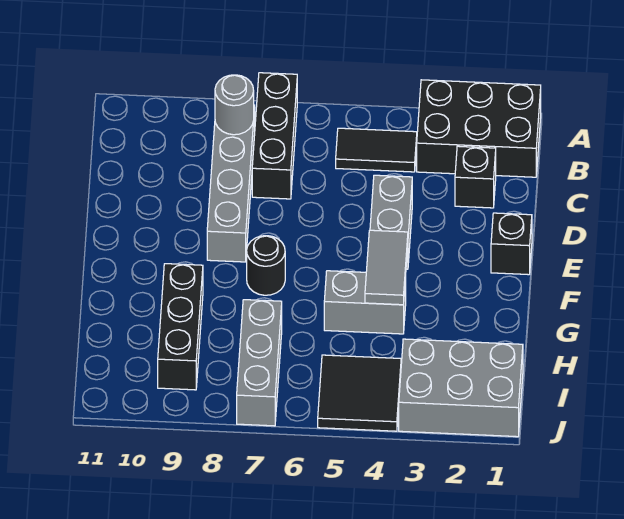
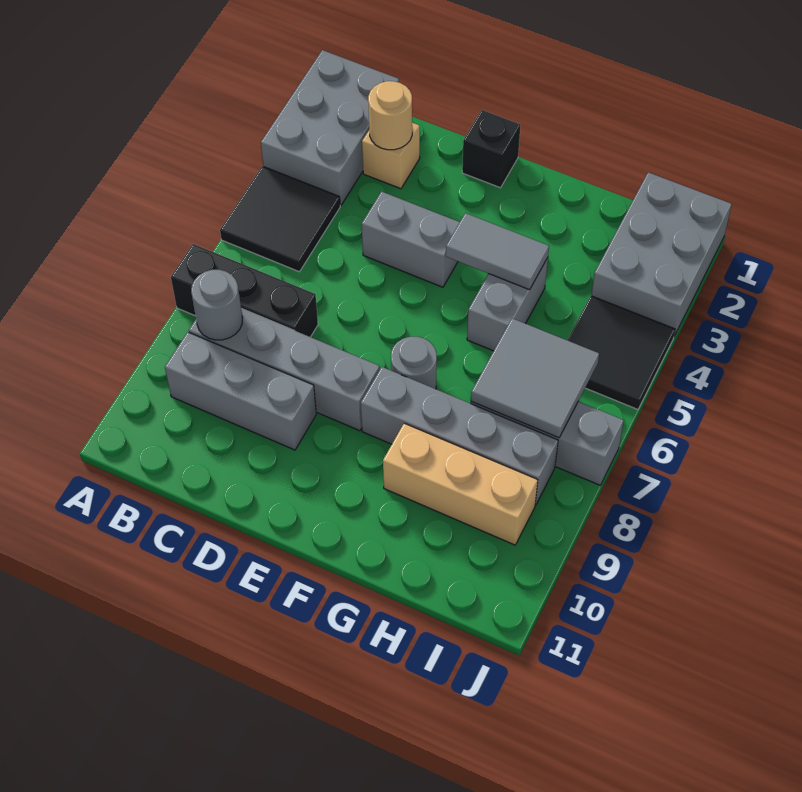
black brick A1:B3 level 1 -> grey brick A1:B3 level 1
black tile B4:B5 level 1 -> black tile A4:B5 level 1
none -> grey brick B9:D9 level 1
black brick C2 level 1 -> tan brick C2 level 1
none -> tan round brick C2 level 2
black round brick F7 level 1 -> grey round brick F7 level 1
none -> grey brick F8:I8 level 1
black brick G9:I9 level 1 -> tan brick G9:I9 level 1
none -> grey tile H6:I7 level 2

